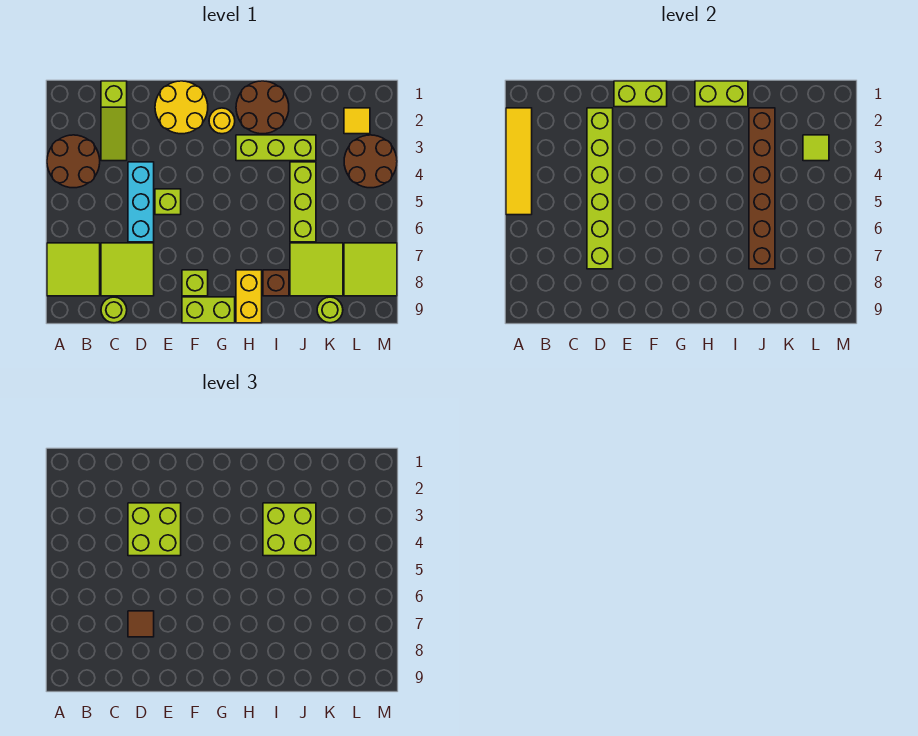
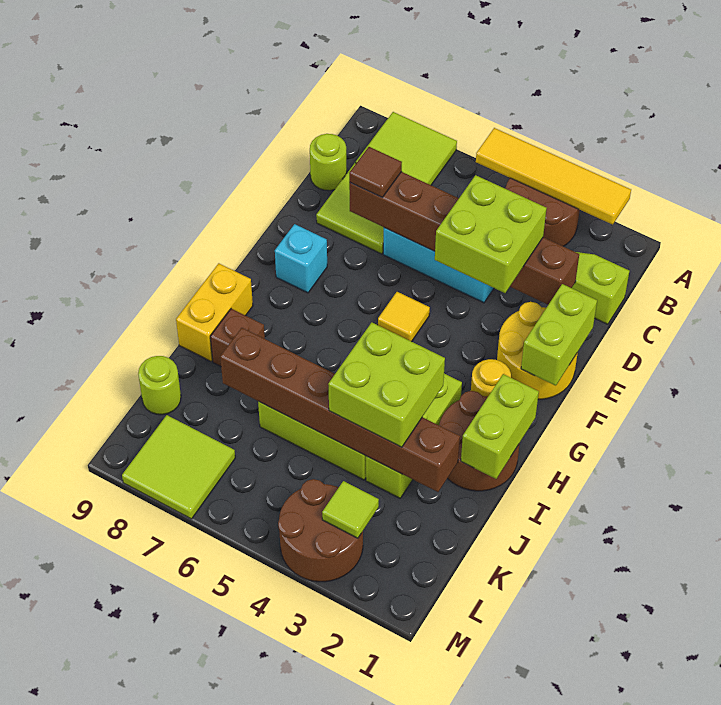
lime brick D2:D7 level 2 -> brown brick D2:D7 level 2
lime brick E5 level 1 -> none
lime brick F8 level 1 -> cyan brick F8 level 1
lime brick F9:G9 level 1 -> none
yellow brick H8:H9 level 1 -> yellow brick H9:I9 level 1
lime tile J7:K8 level 1 -> none
yellow tile L2 level 1 -> yellow tile F5 level 1

